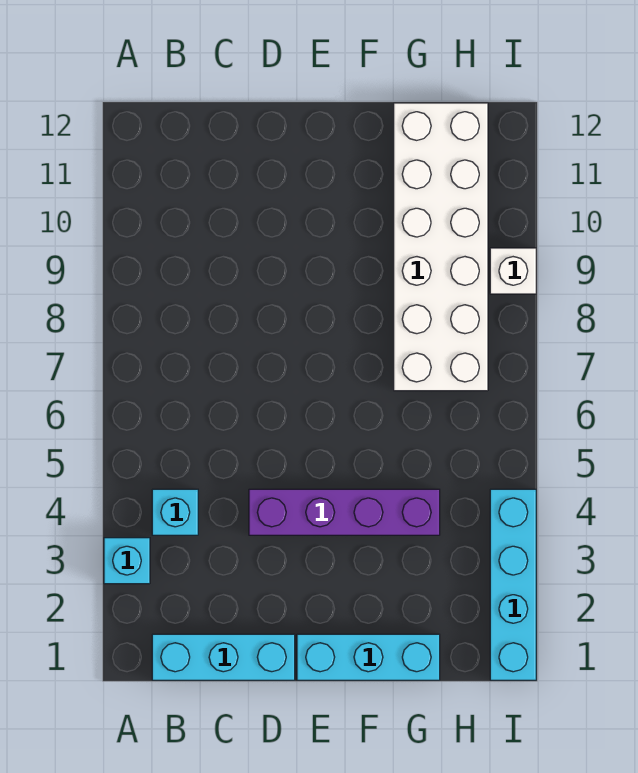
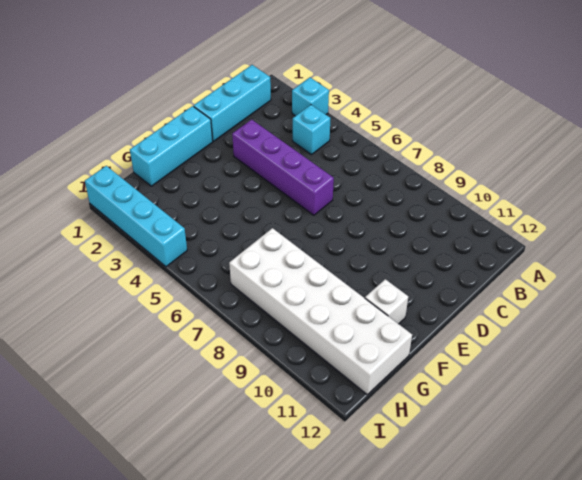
purple brick D4:G4 level 1 -> purple brick D3:D6 level 1
white brick I9 level 1 -> white brick F11 level 1

